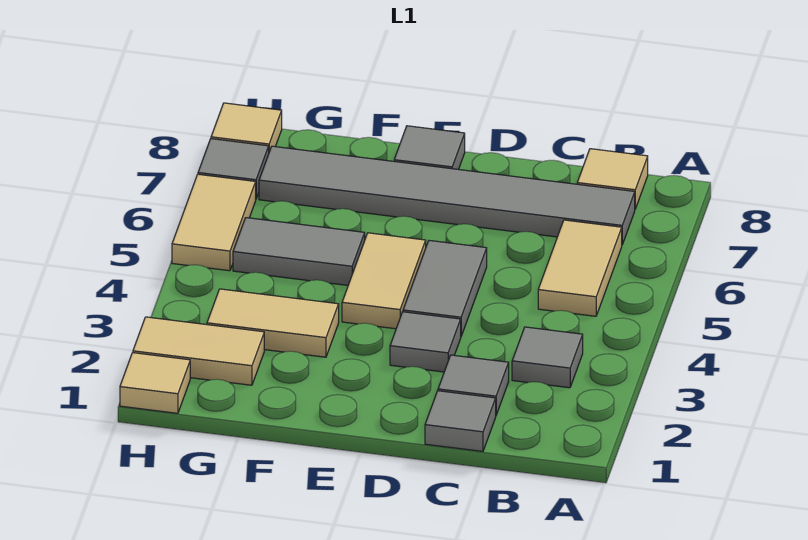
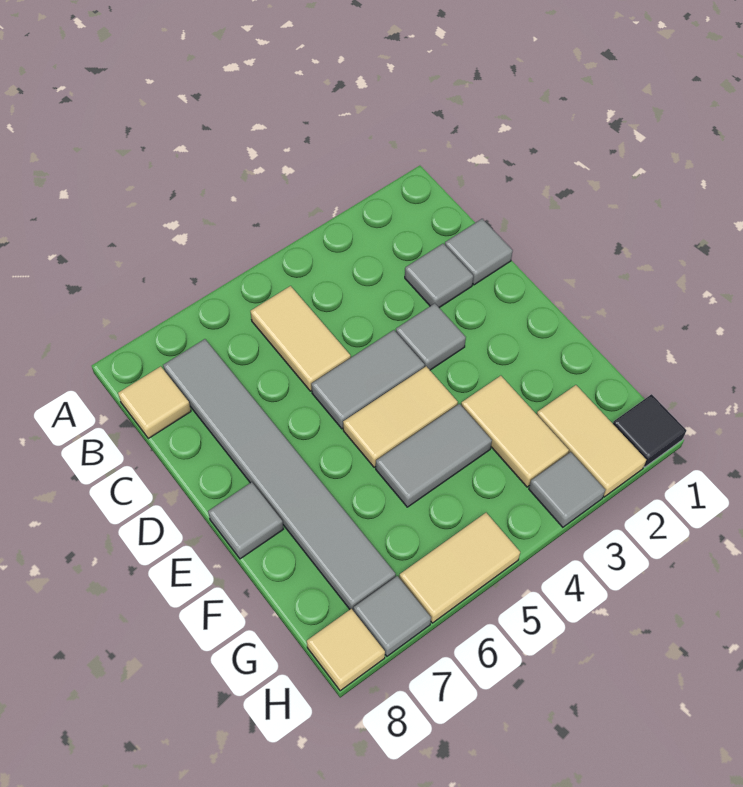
grey tile B3 level 1 -> grey tile H3 level 1
tan tile B5:B6 level 1 -> tan tile B5:C5 level 1
grey tile F5:G5 level 1 -> grey tile F4:F5 level 1
tan tile H1 level 1 -> black tile H1 level 1

